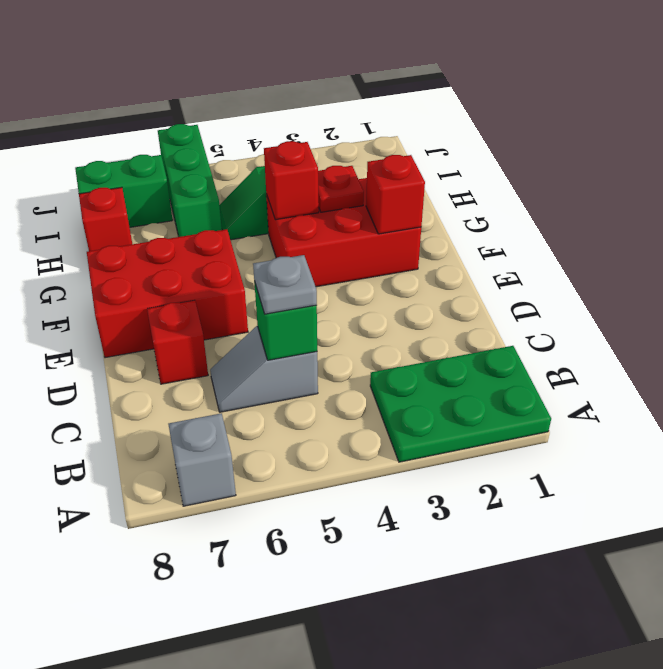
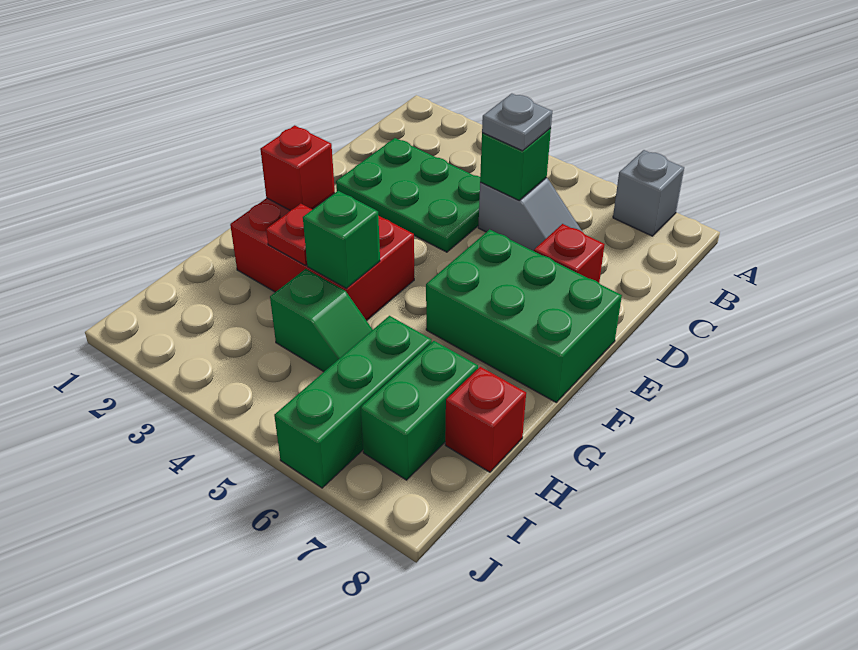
green plate A1:B3 level 1 -> green plate C2:D4 level 1
red brick E6:F8 level 1 -> green brick E6:F8 level 1
red brick G4 level 2 -> green brick G4 level 2
green brick I7:I8 level 1 -> green brick H7:I7 level 1

